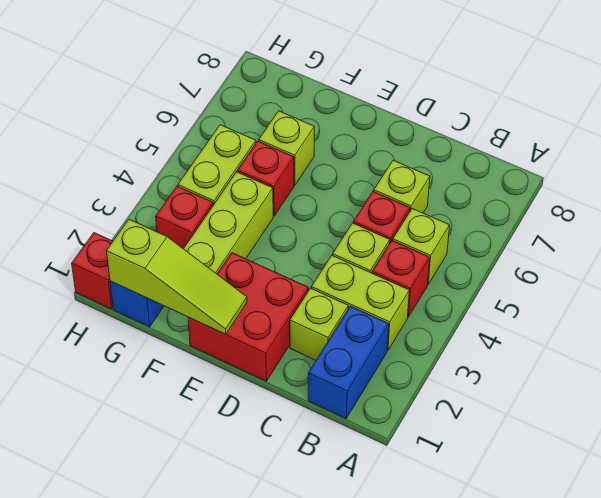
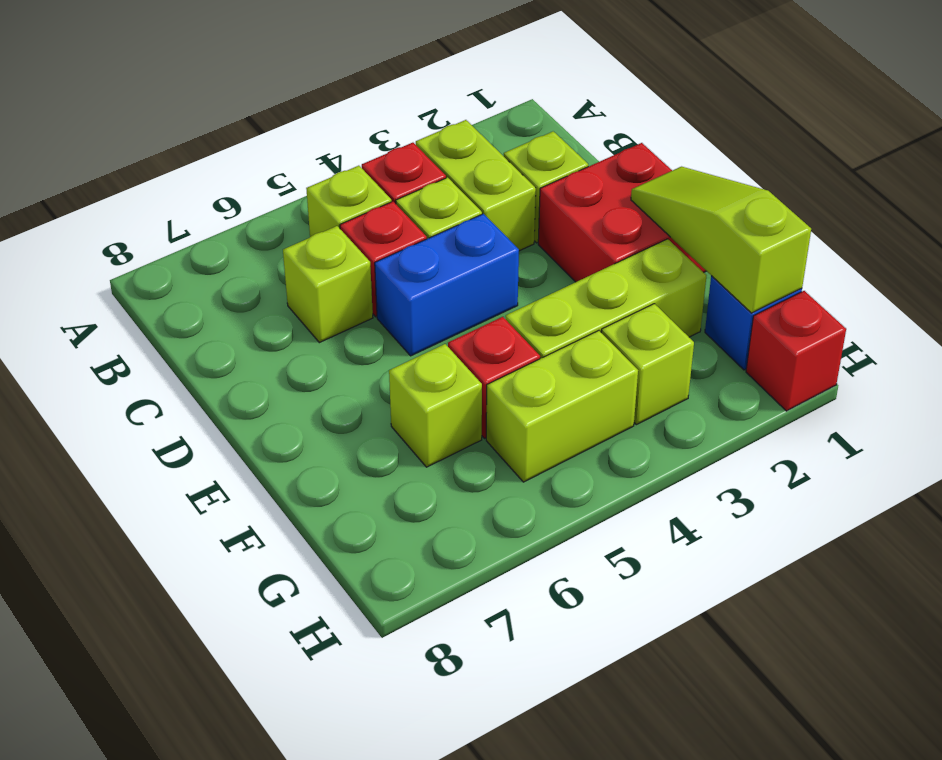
blue brick B1:B2 level 1 -> blue brick D4:D5 level 1
red brick G3 level 1 -> lime brick G3 level 1

